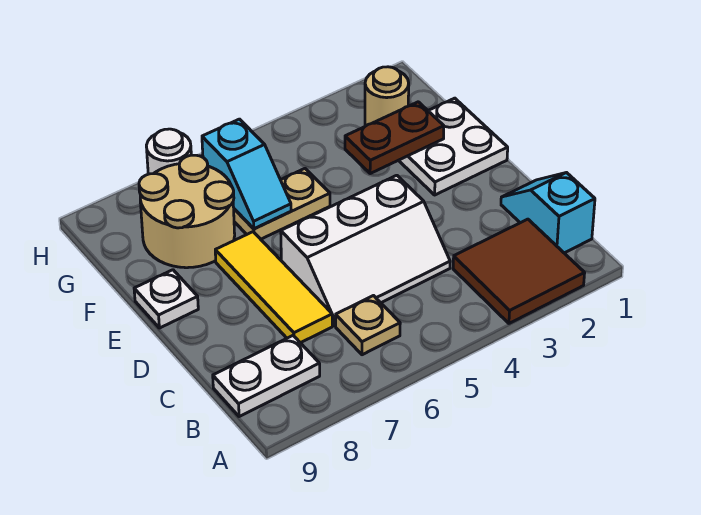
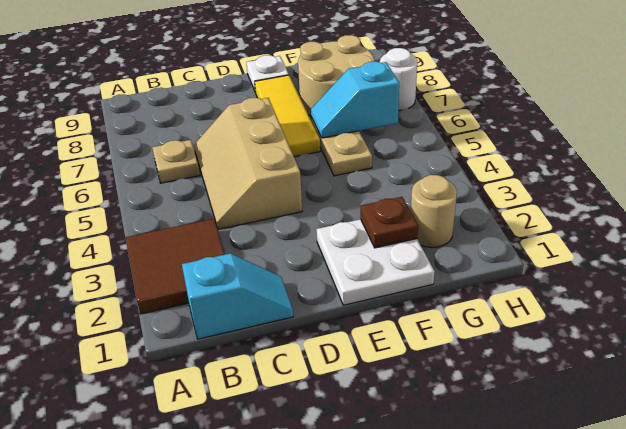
white plate B8:B9 level 1 -> none
white slope C4:D6 level 1 top D -> tan slope C4:D6 level 1 top D
yellow tile C7:E7 level 1 -> yellow tile E6:E8 level 1
brown plate F2:F3 level 2 -> brown plate F2 level 2

